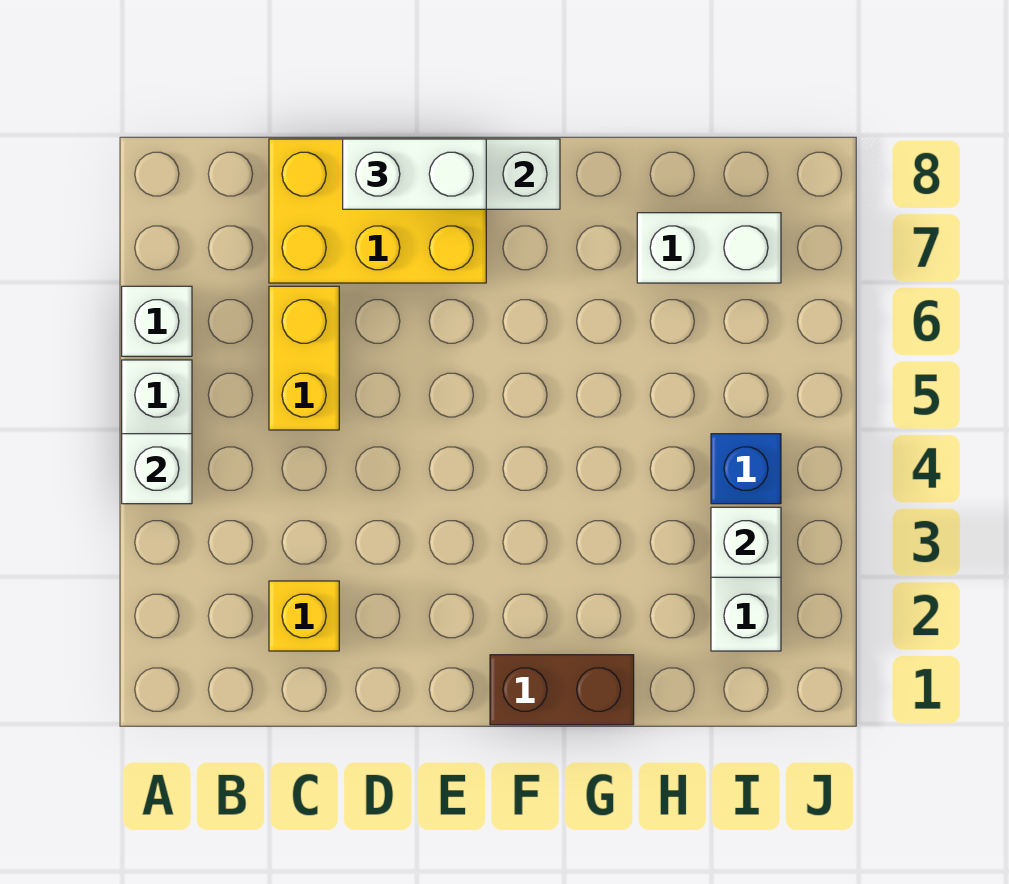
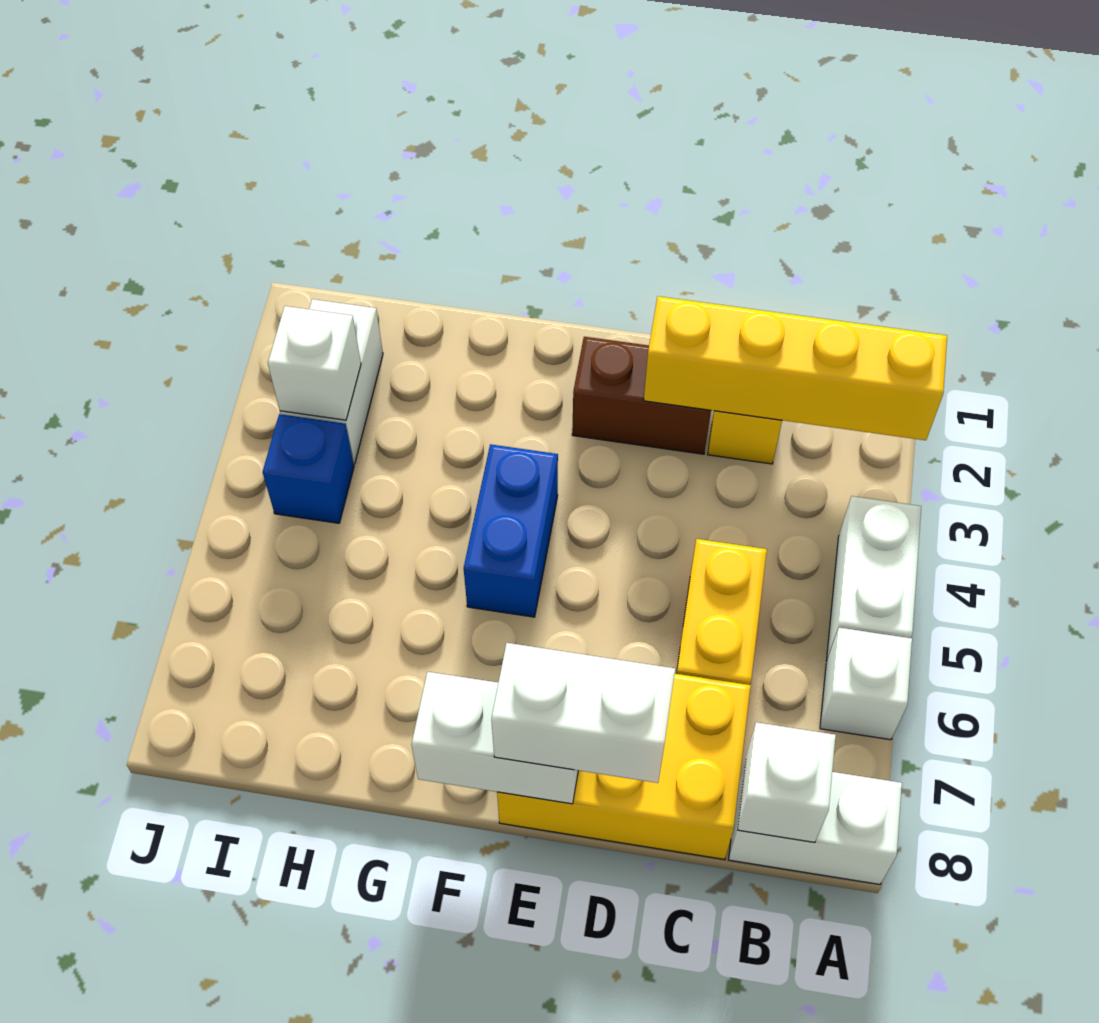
none -> yellow brick A2:D2 level 2
white brick A4 level 2 -> white brick B8 level 2
brown brick F1:G1 level 1 -> brown brick D2:E2 level 1
none -> blue brick F4:F5 level 1
white brick H7:I7 level 1 -> white brick A8:B8 level 1

